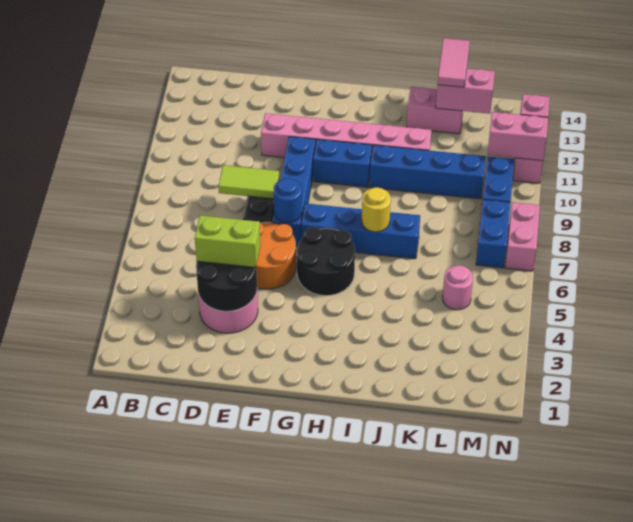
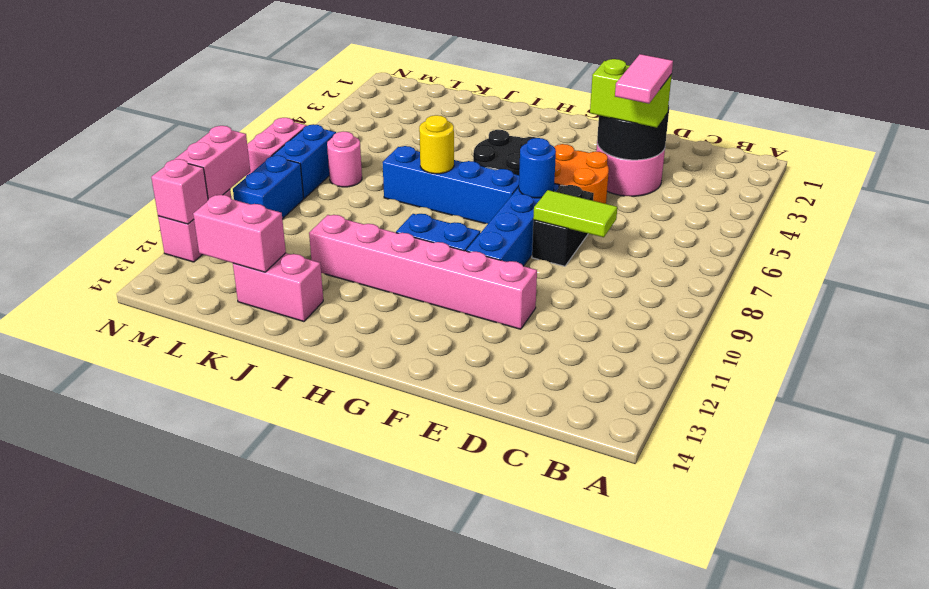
blue brick I10:L10 level 1 -> none
pink tile K13:K14 level 3 -> pink tile D4:D5 level 4
pink round brick L5 level 1 -> pink round brick L7 level 1
pink brick M11:N11 level 2 -> pink brick N10:N11 level 2

